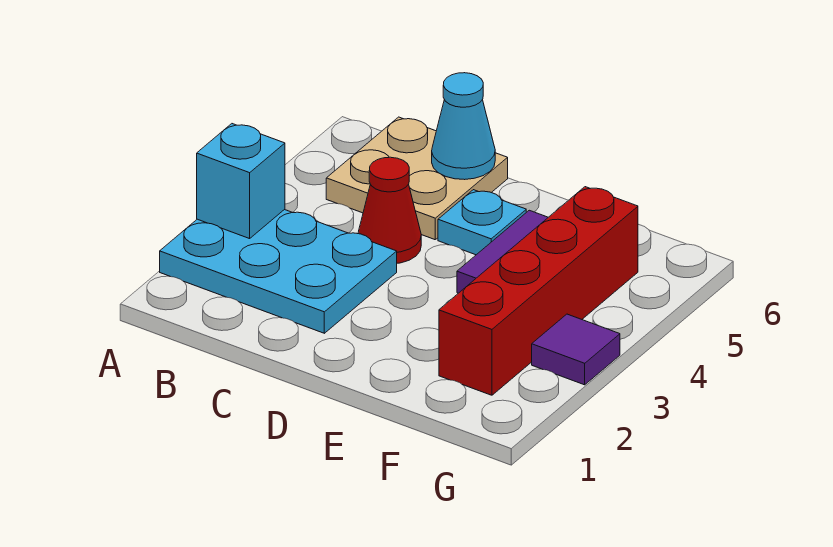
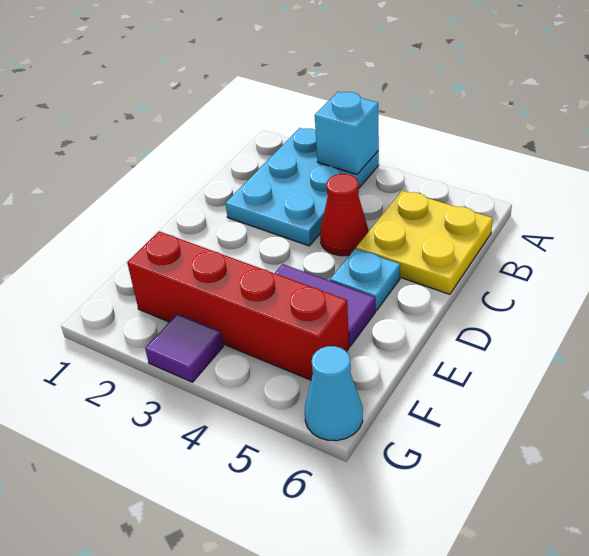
tan plate B5:C6 level 1 -> yellow plate B5:C6 level 1
cyan cone C6 level 2 -> cyan cone G6 level 1

